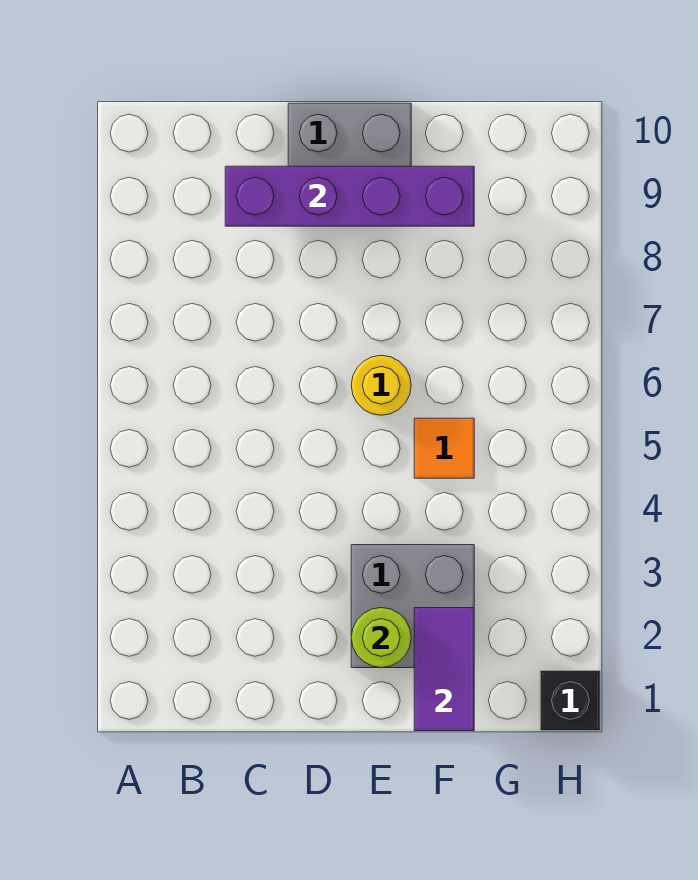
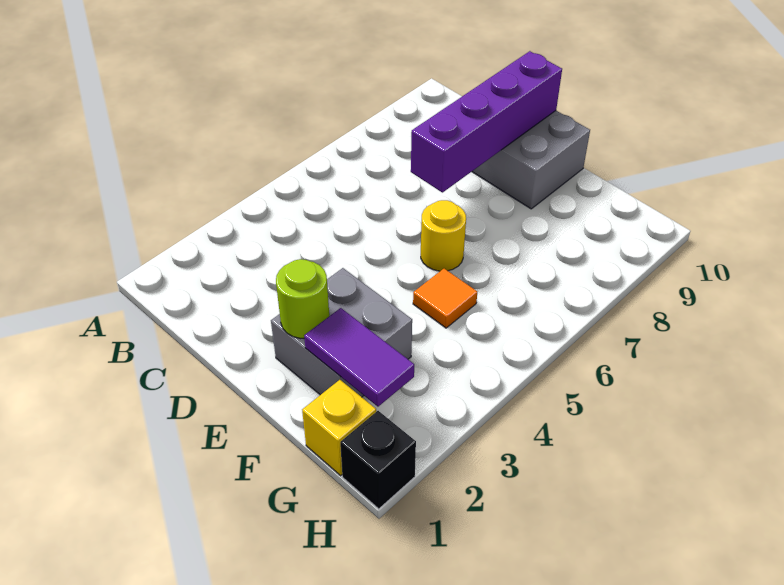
purple brick C9:F9 level 2 -> purple brick D7:D10 level 2
purple tile F1:F2 level 2 -> purple tile F2:G2 level 2
none -> yellow brick G1 level 1

